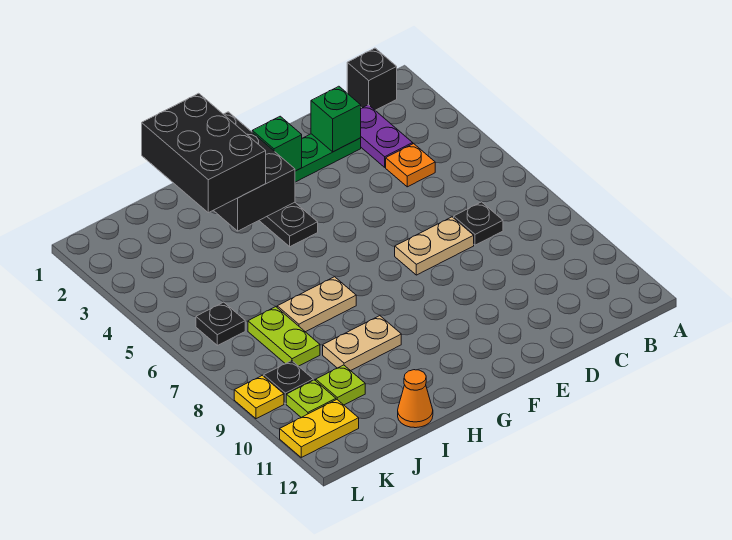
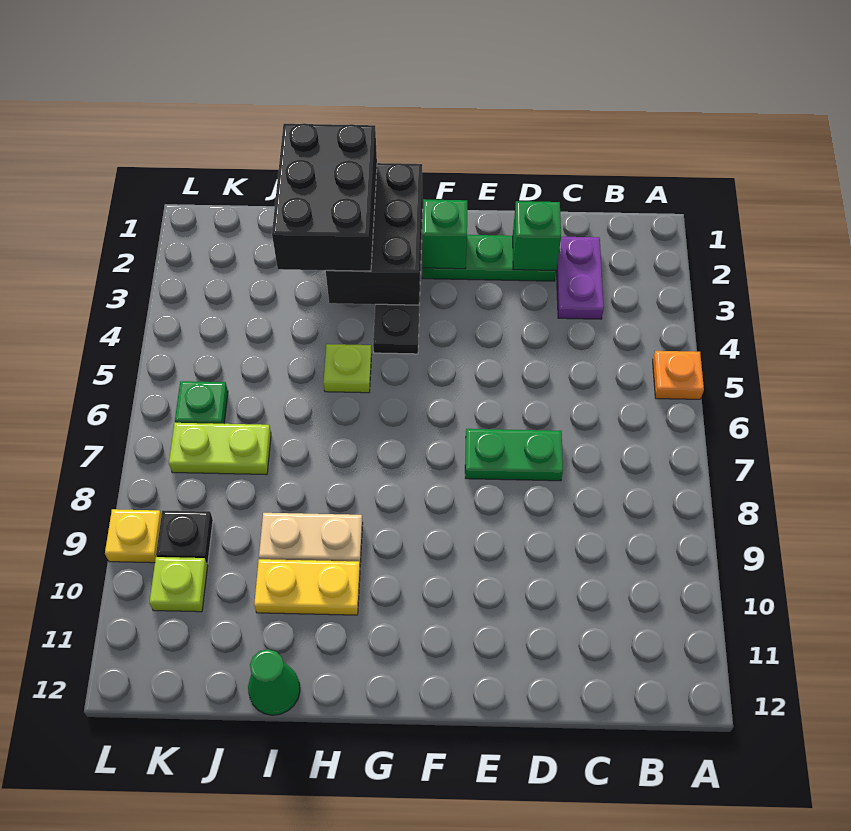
black brick B1 level 1 -> none
orange plate C4 level 1 -> orange plate A5 level 1
black plate C7 level 1 -> none
tan plate D7:E7 level 1 -> green plate D7:E7 level 1
tan plate H7:I7 level 1 -> none
orange cone I12 level 1 -> green cone I12 level 1
lime plate J7:J8 level 1 -> lime plate J7:K7 level 1
lime plate J10 level 1 -> lime plate H5 level 1
black plate K6 level 1 -> green plate K6 level 1
yellow plate K11:L11 level 1 -> yellow plate H10:I10 level 1

